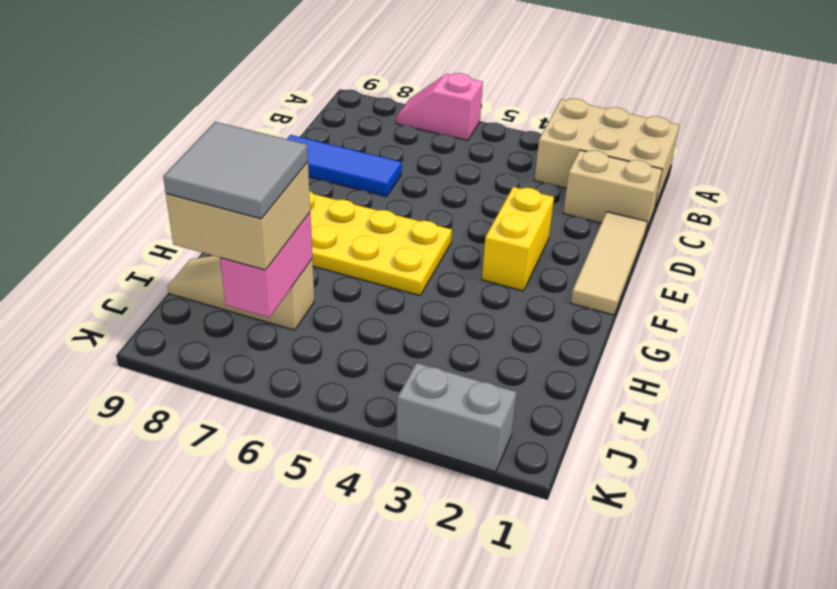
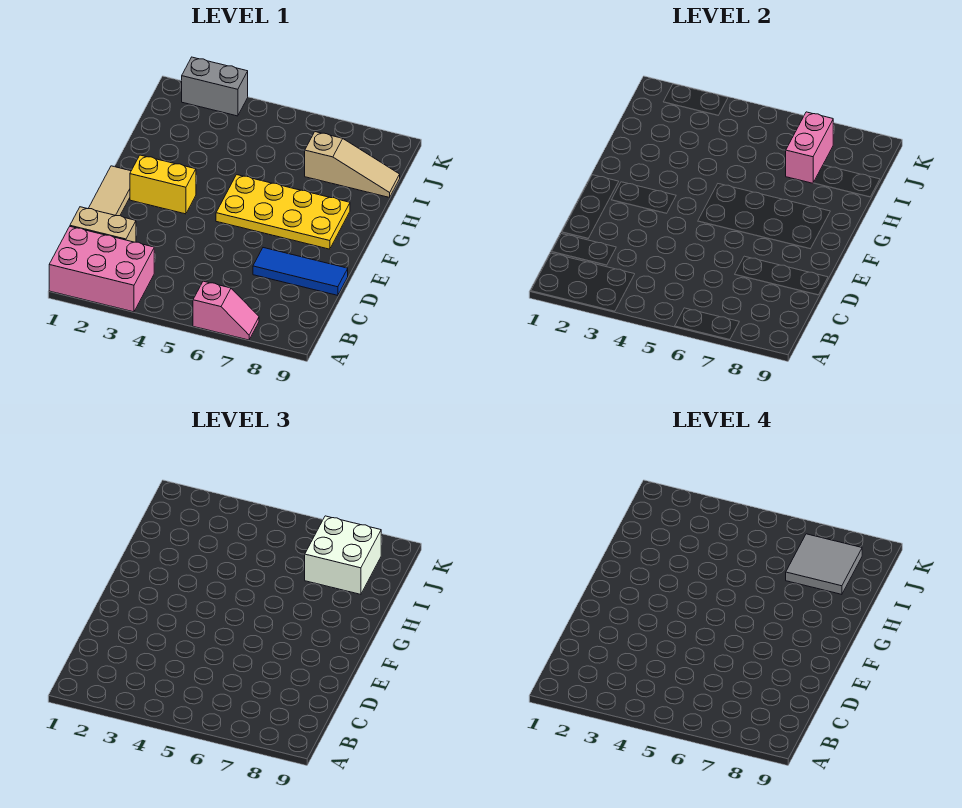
tan brick A1:B3 level 1 -> pink brick A1:B3 level 1
yellow brick E3:F3 level 1 -> yellow brick F2:F3 level 1
tan brick I7:J8 level 3 -> white brick I7:J8 level 3

